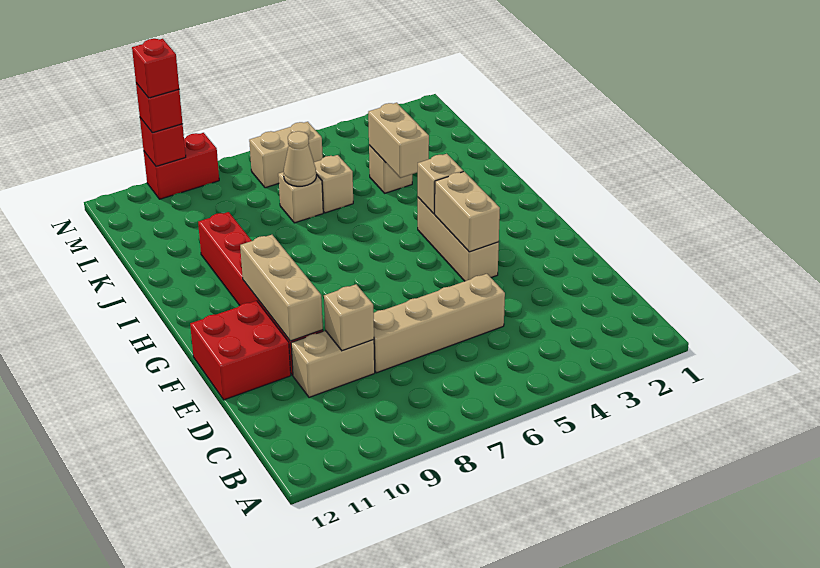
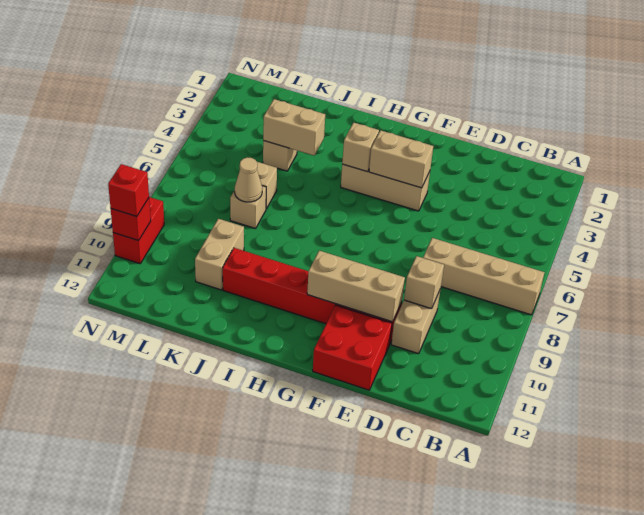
tan brick D5:D8 level 1 -> tan brick A7:D7 level 1
tan brick M6:M7 level 1 -> tan brick K9:K10 level 1
red brick N10 level 4 -> none

